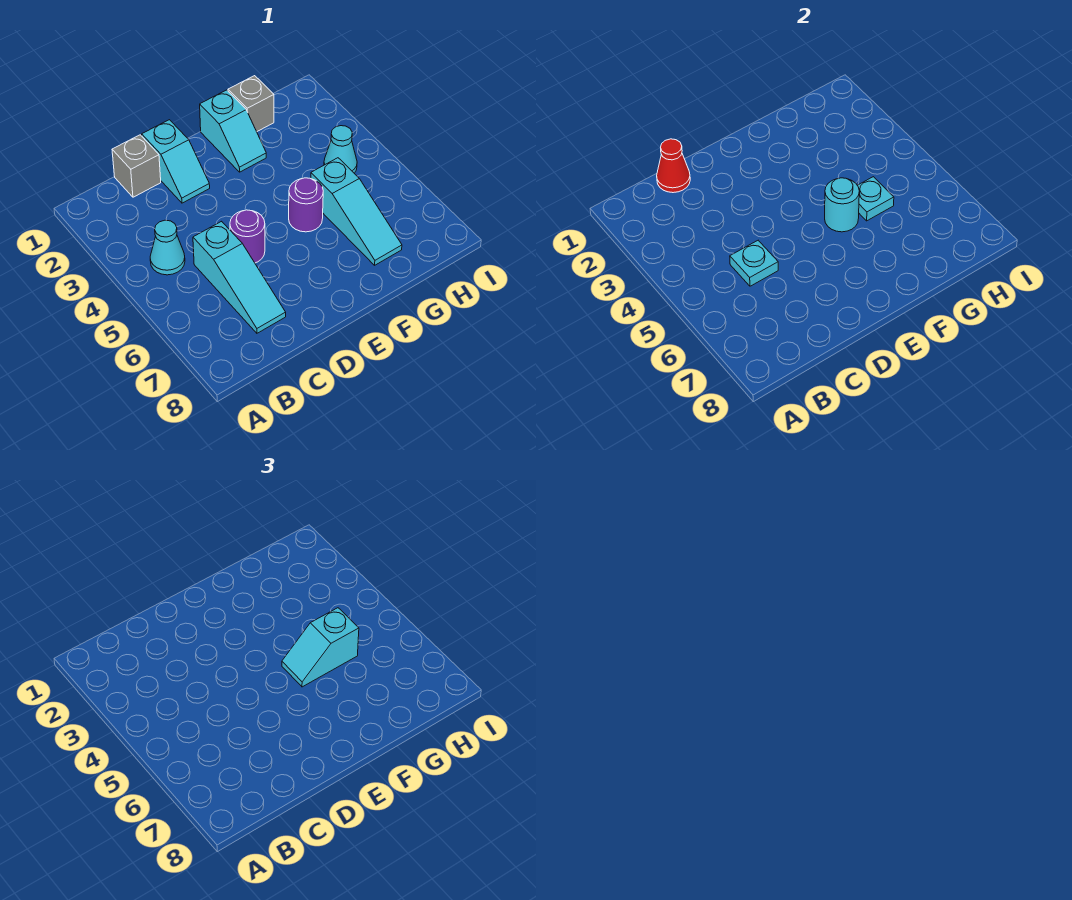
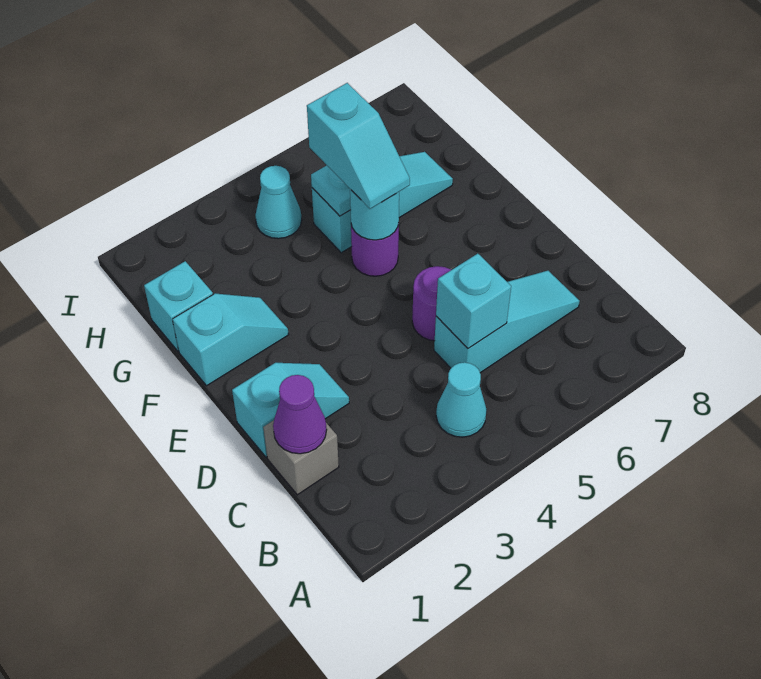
red cone C1 level 2 -> purple cone C1 level 2
cyan plate C5 level 2 -> cyan brick C5 level 2
grey brick G1 level 1 -> cyan brick G1 level 1

